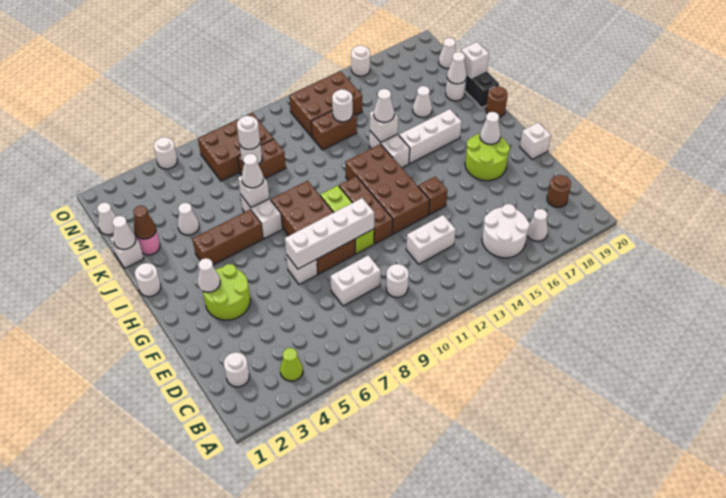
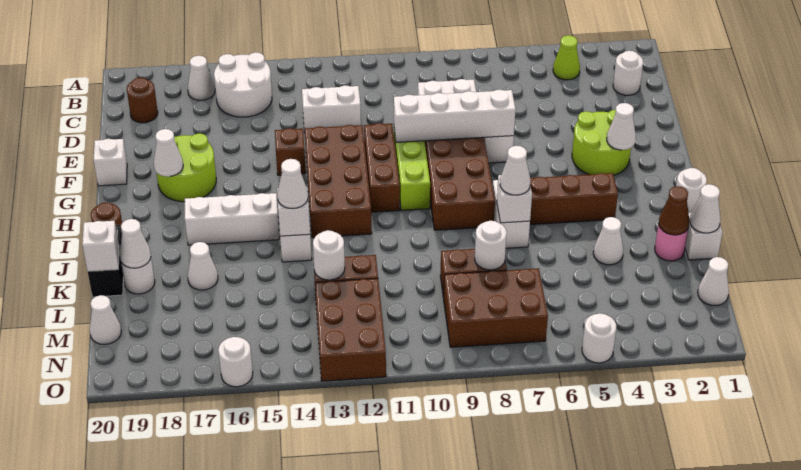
white round brick C10 level 1 -> none
white round brick L8 level 3 -> none
brown brick M12:N14 level 1 -> brown brick M12:O13 level 1

